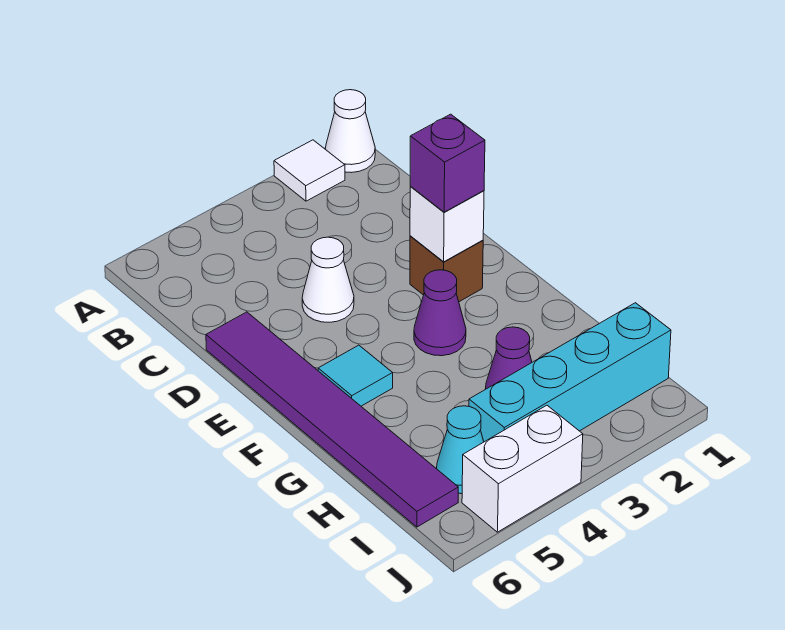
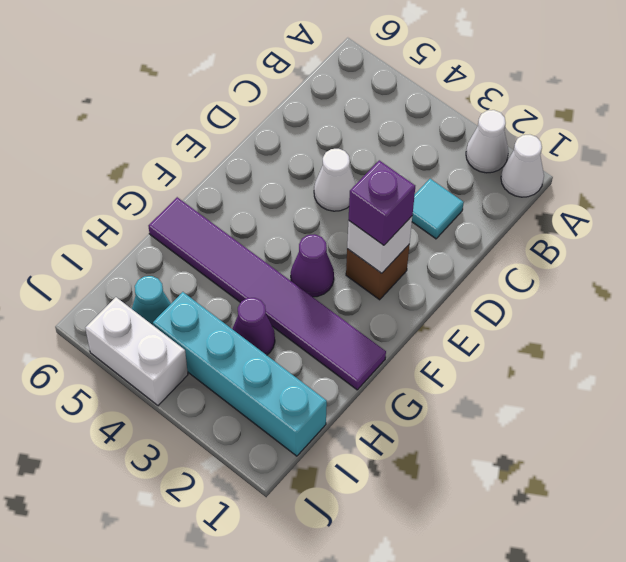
white tile A2 level 1 -> white cone A2 level 1
purple tile D6:I6 level 1 -> purple tile G1:G6 level 1
cyan tile F5 level 1 -> cyan tile C2 level 1

